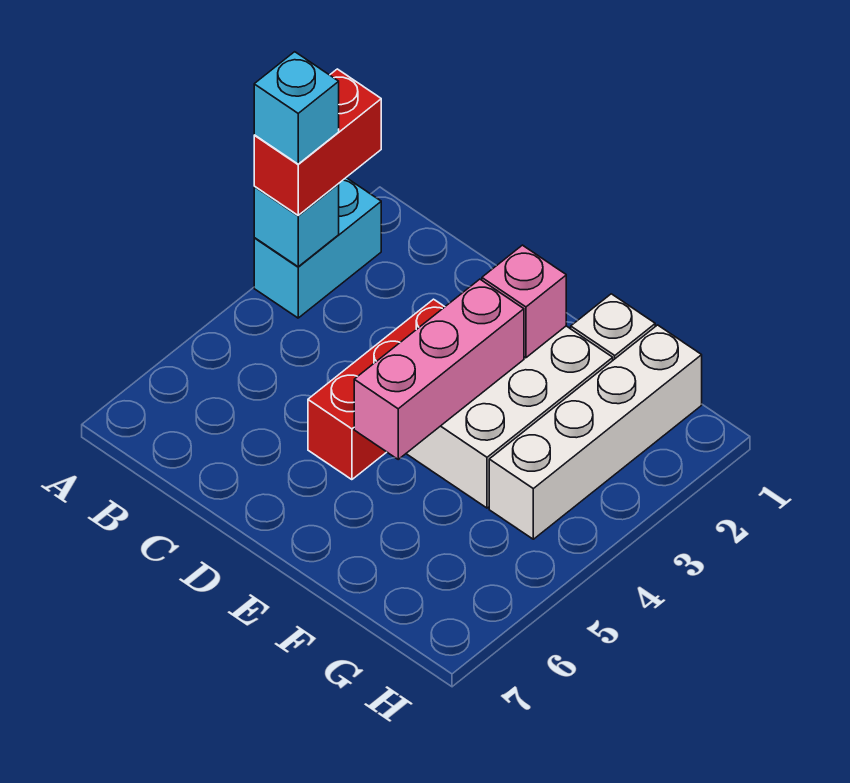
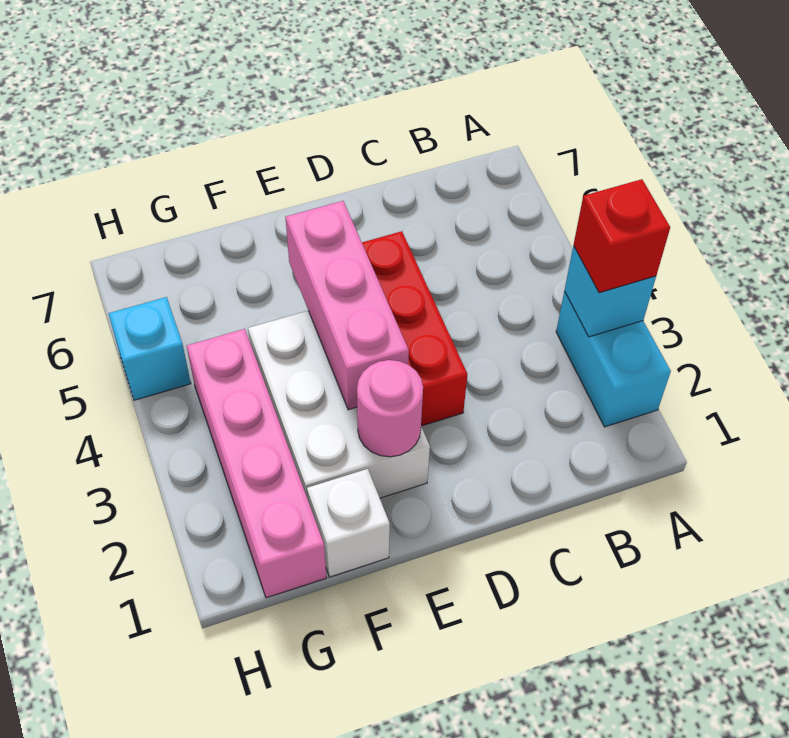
red brick A2:A3 level 3 -> red brick A3 level 3
cyan brick A3 level 4 -> cyan brick H5 level 1
pink brick E2 level 2 -> pink round brick E2 level 2
white brick G1:G4 level 1 -> pink brick G1:G4 level 1

